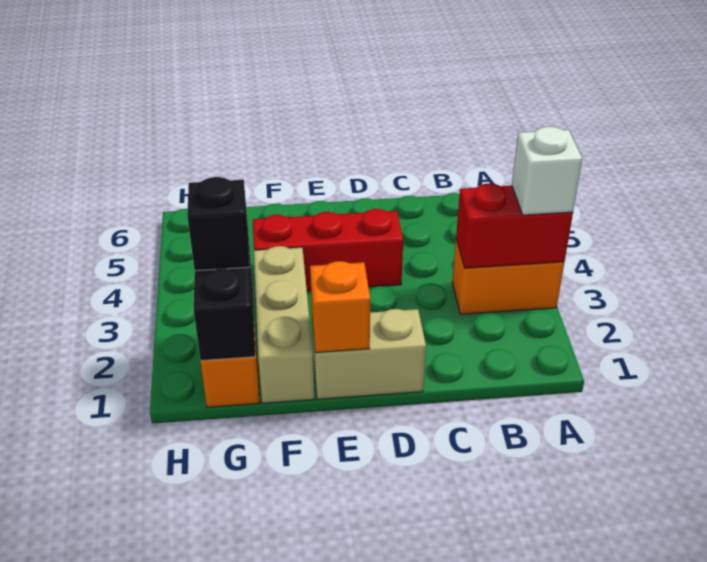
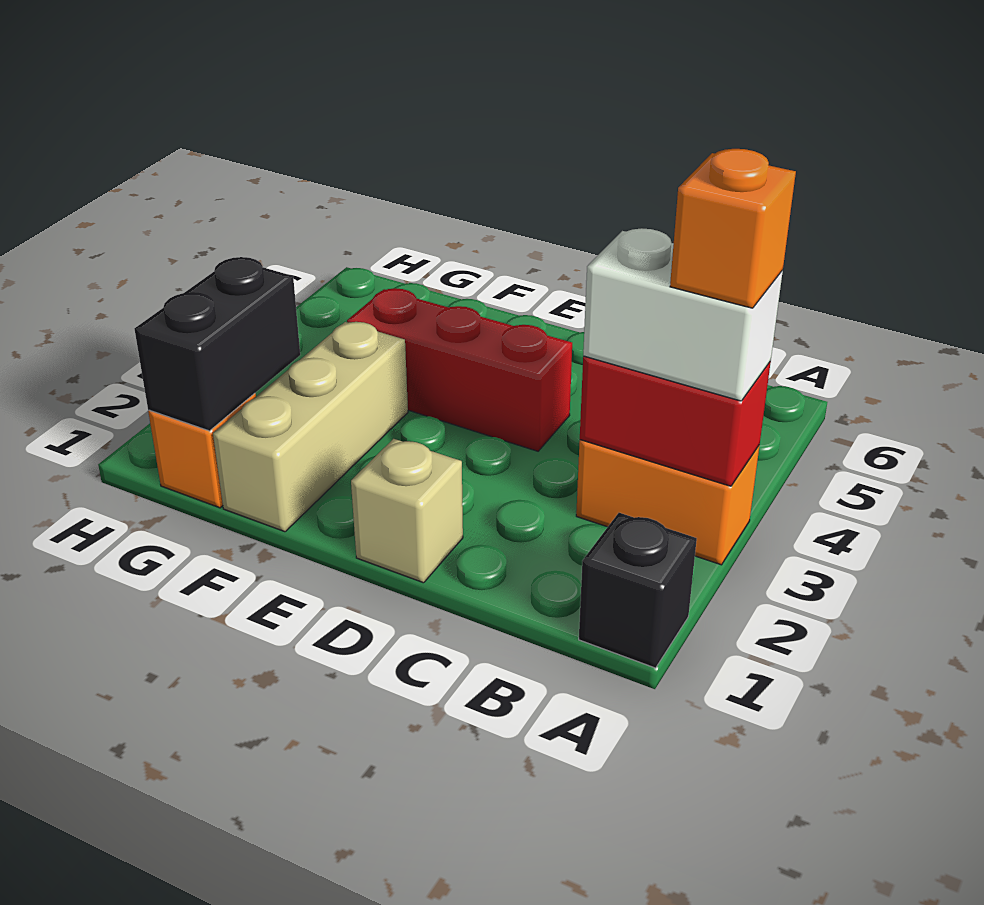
white brick A3 level 3 -> white brick A3:B3 level 3
tan brick D1:E1 level 1 -> tan brick D1 level 1
orange brick E1 level 2 -> orange brick A3 level 4
black brick G2 level 3 -> black brick A1 level 1

